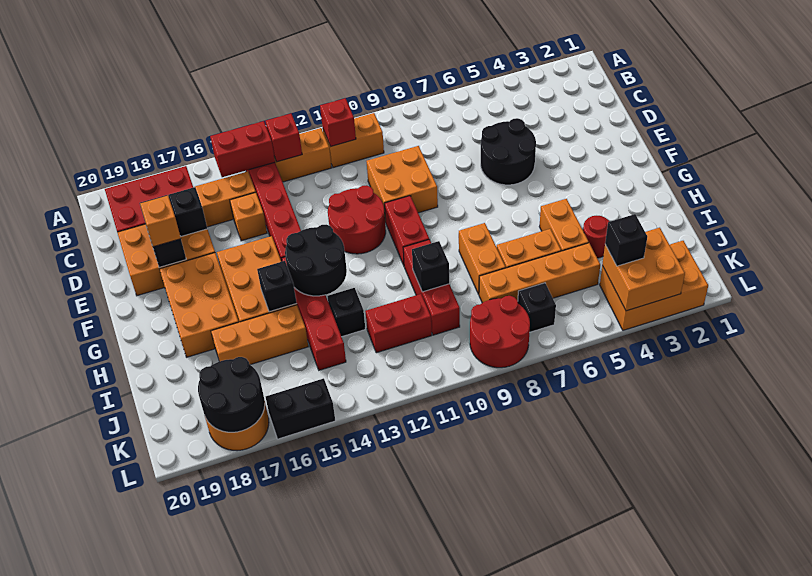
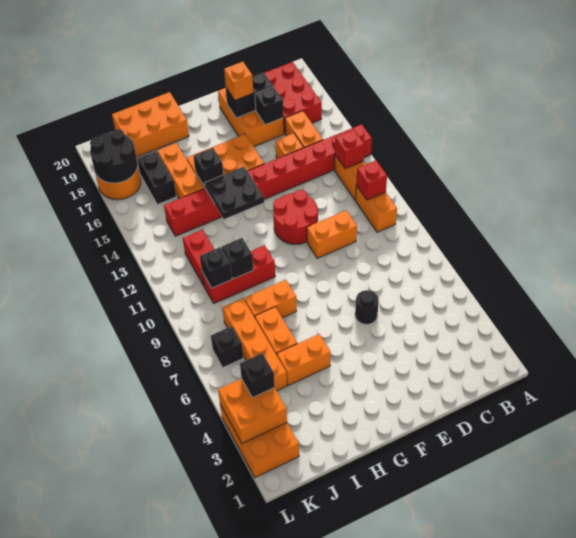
red brick B14:B15 level 2 -> none
black round brick D5:E6 level 1 -> black round brick E6 level 1
orange brick D9:E10 level 1 -> orange brick D10:E10 level 1
red brick F10:G10 level 1 -> none
orange brick F17:H18 level 1 -> orange brick H19:J20 level 1
black round brick G13:H14 level 2 -> black plate G13:H14 level 2
red round brick I4 level 1 -> none
black brick I13 level 1 -> black brick J10 level 2
red round brick K8:L9 level 1 -> none
black brick L15:L16 level 1 -> black brick J16:J17 level 1

